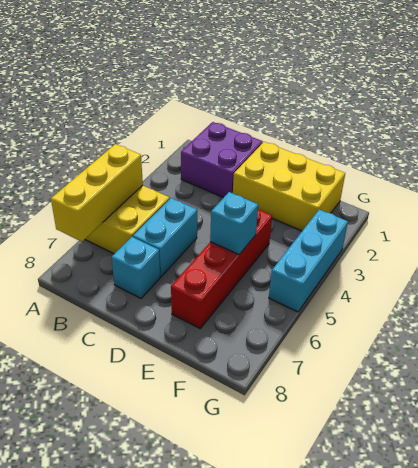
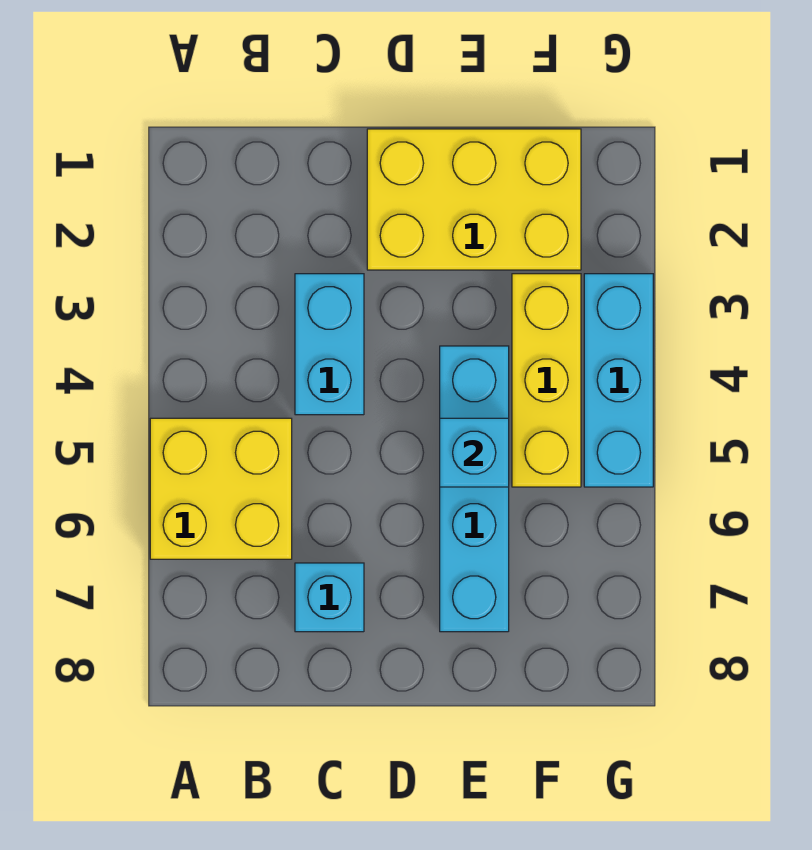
yellow brick A5:A7 level 2 -> yellow brick F3:F5 level 1
purple brick B1:C2 level 1 -> none
cyan brick C5:C6 level 1 -> cyan brick C3:C4 level 1
red brick E4:E7 level 1 -> cyan brick E4:E7 level 1

